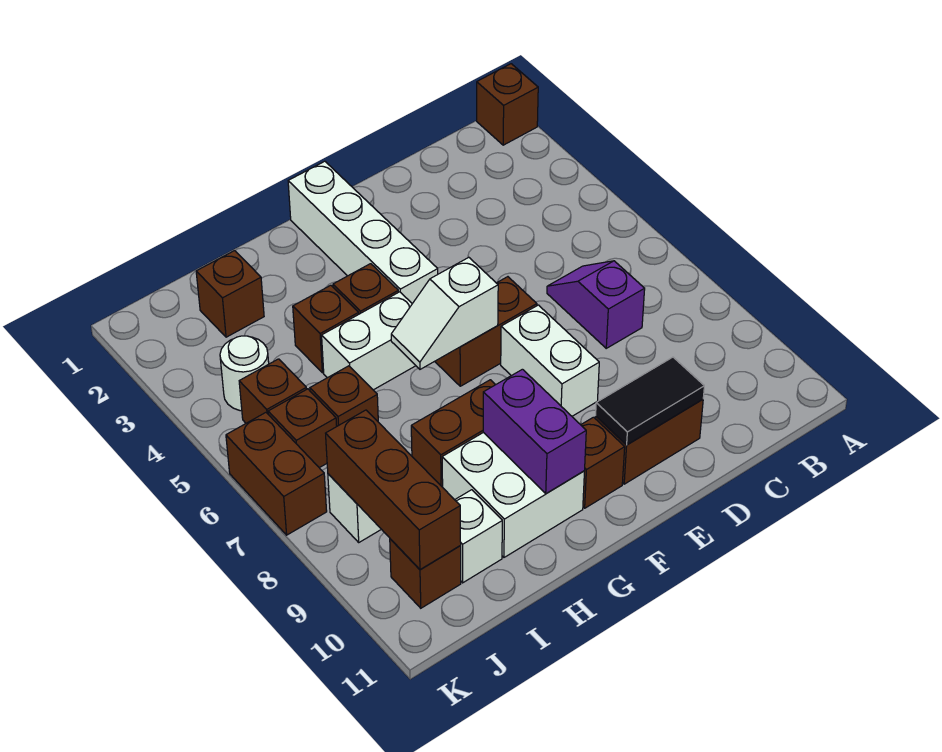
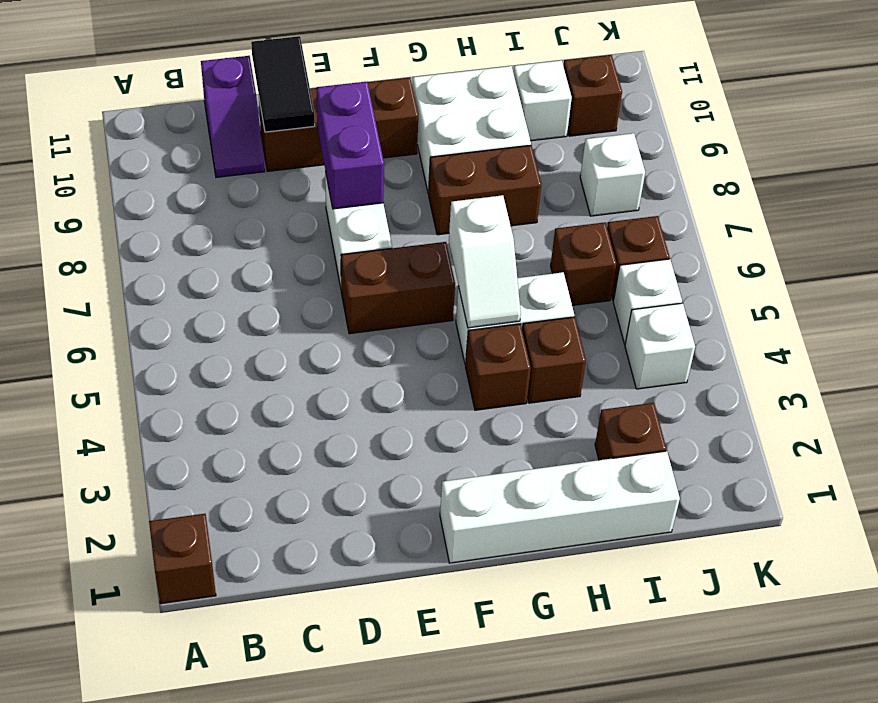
purple slope C6:C7 level 1 top 7 -> purple slope C10:C11 level 1 top 11
black tile D10:E10 level 2 -> black tile D10:D11 level 2
white brick F1:F4 level 1 -> white brick F1:I1 level 1
white slope F6:G6 level 2 top F -> white slope G5:G6 level 2 top 6
purple brick G9:G10 level 2 -> purple brick E8:E9 level 2
white round brick J4 level 1 -> white brick J4 level 1
brown brick J5 level 1 -> white brick J5 level 1
brown brick J8:J10 level 2 -> none
brown brick K6:K7 level 1 -> none

